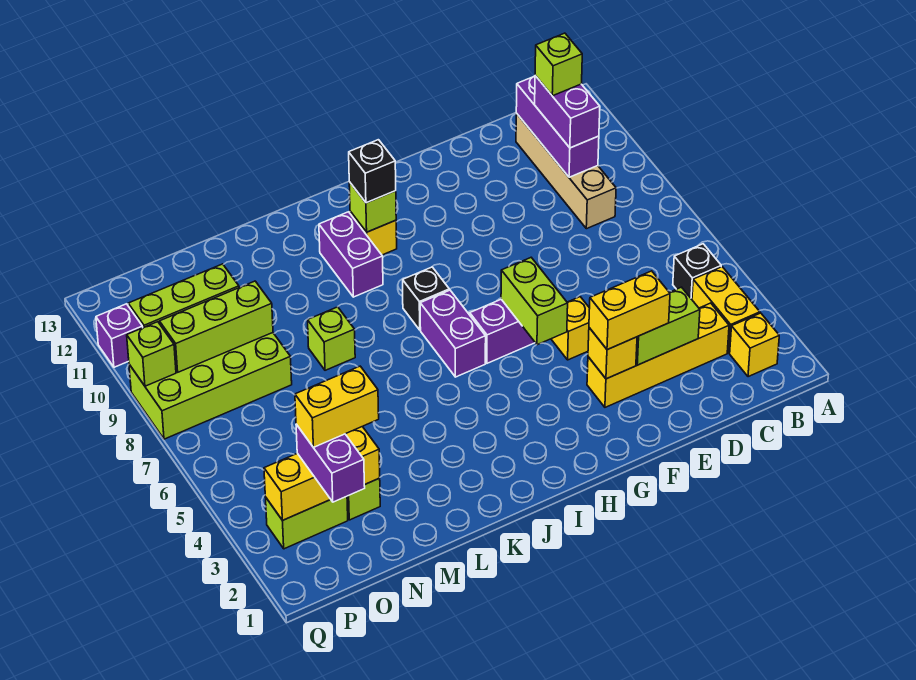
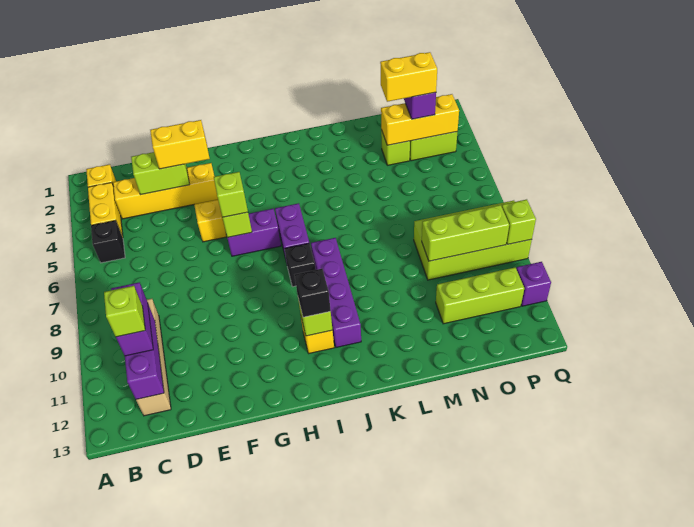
yellow brick F3 level 2 -> none
purple brick J10:J11 level 1 -> purple brick J8:J11 level 1
lime brick L8 level 1 -> lime brick G6 level 3

